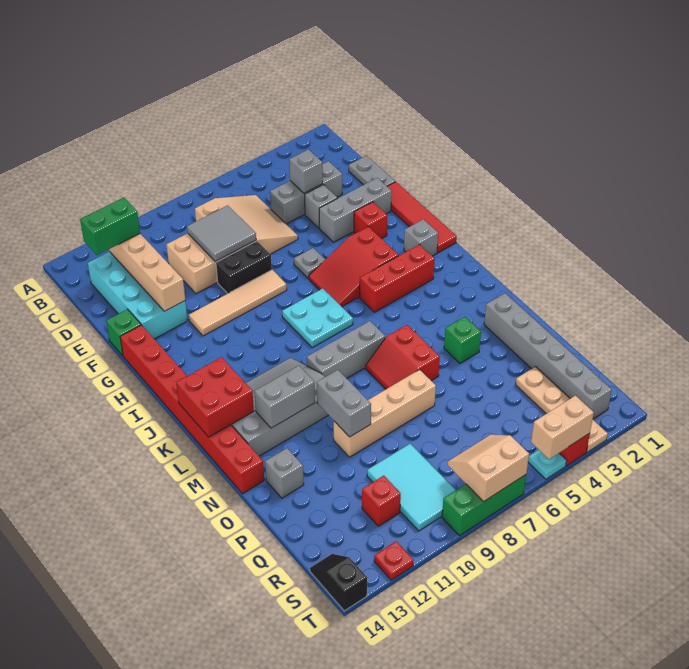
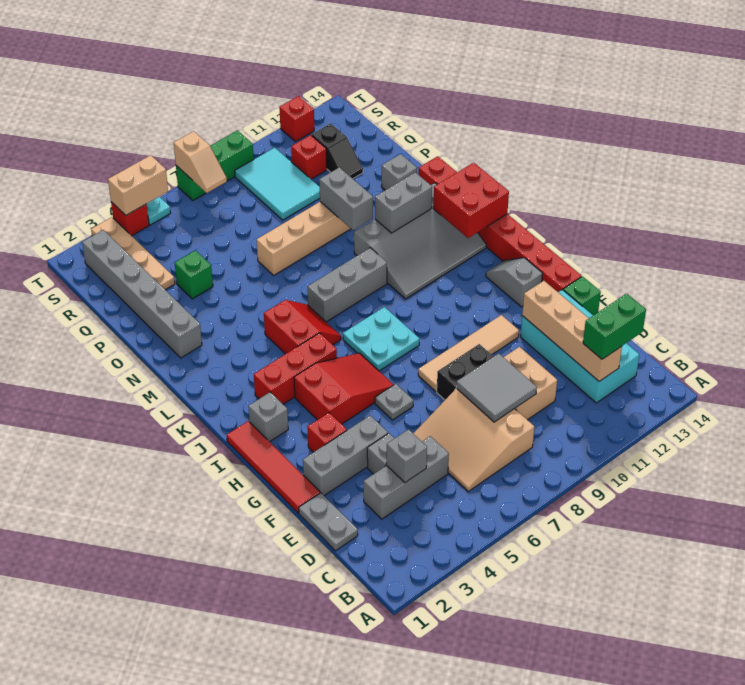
none -> grey slope H13:I13 level 1 top H
red slope M6:N7 level 1 top 6 -> red slope K5:L6 level 1 top 5
green brick N4 level 1 -> green brick P4 level 1
tan slope S7:T8 level 2 top T -> tan slope S7:T7 level 2 top T
black slope S14:T14 level 1 top T -> black slope Q12:R12 level 1 top R
red plate T12 level 1 -> red brick T12 level 1

